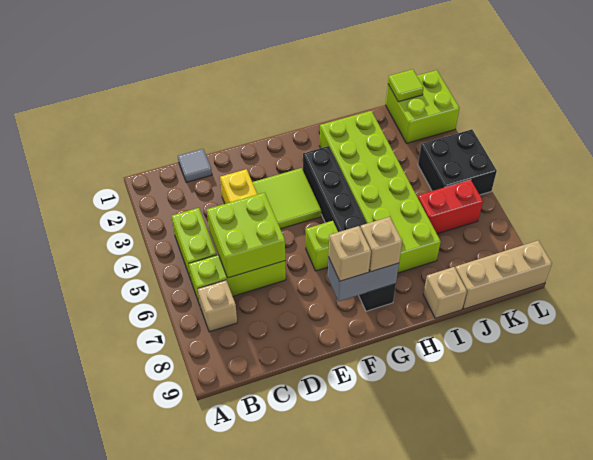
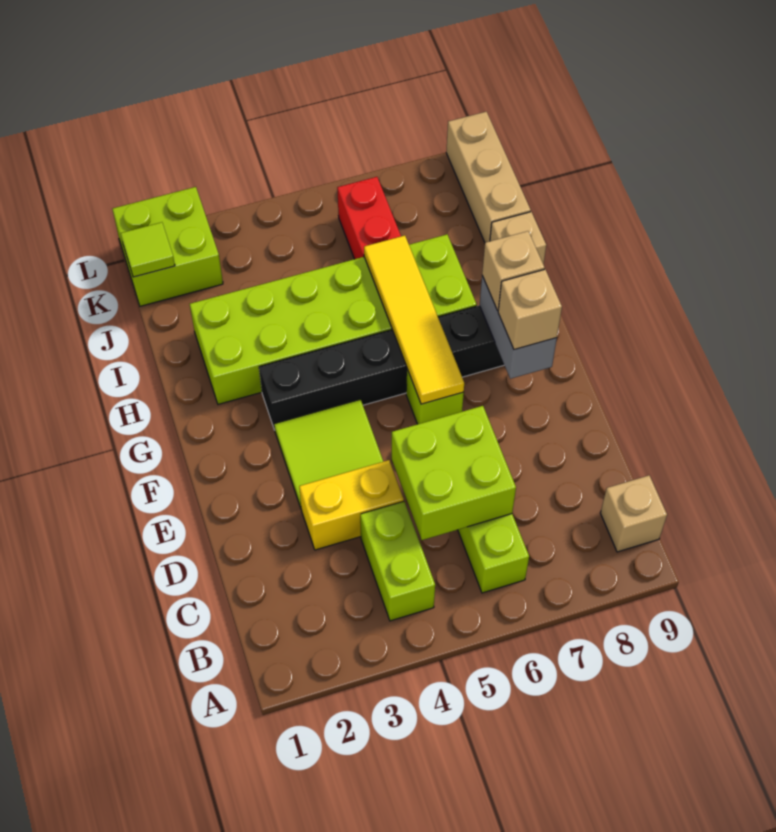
lime brick B4:B5 level 1 -> lime brick B4:C4 level 1
tan brick B7 level 1 -> tan brick B9 level 1
grey tile C1 level 1 -> none
none -> yellow tile F6:I6 level 2
black brick K4:L5 level 1 -> none

